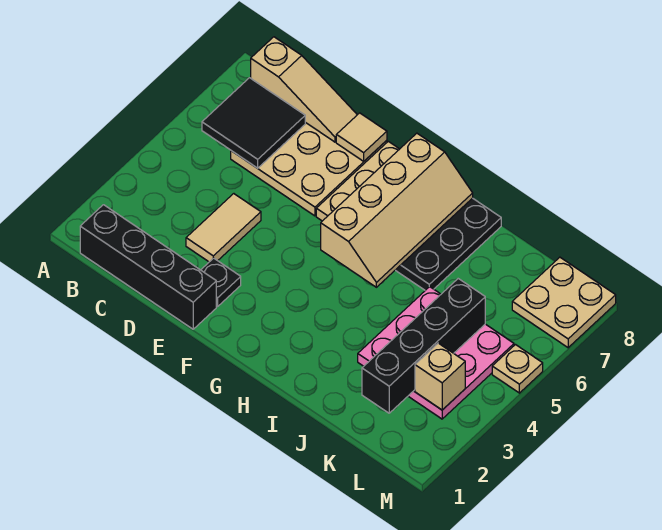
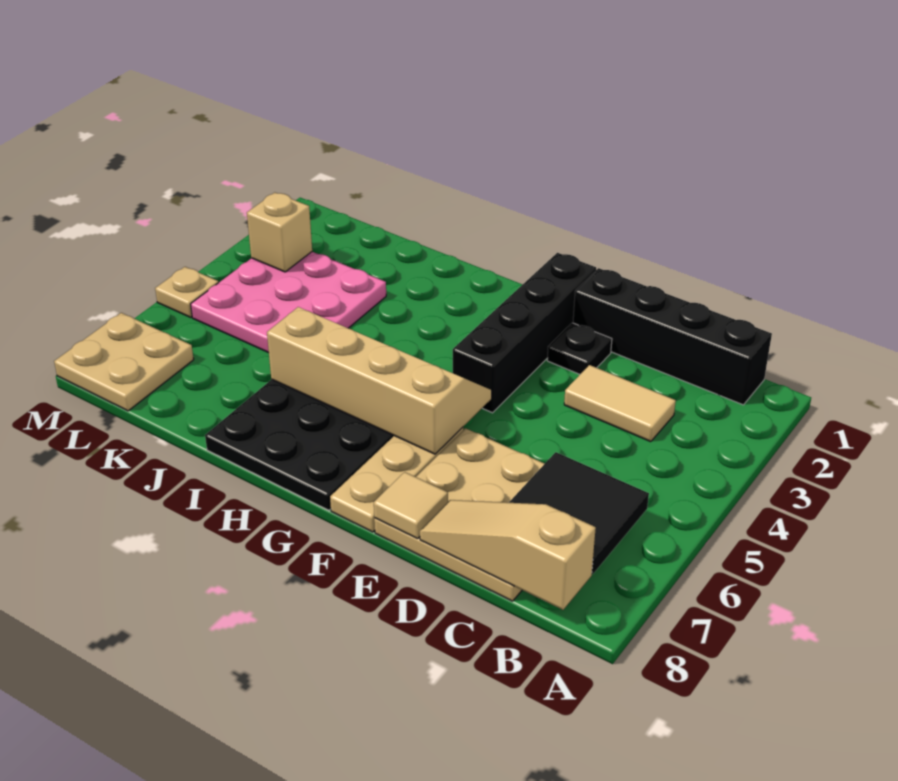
tan tile D3:D4 level 1 -> tan tile C3:D3 level 1
tan slope G5:H8 level 2 top G -> tan slope F5:I6 level 2 top 6
black brick K2:K5 level 2 -> black brick F1:F4 level 1

